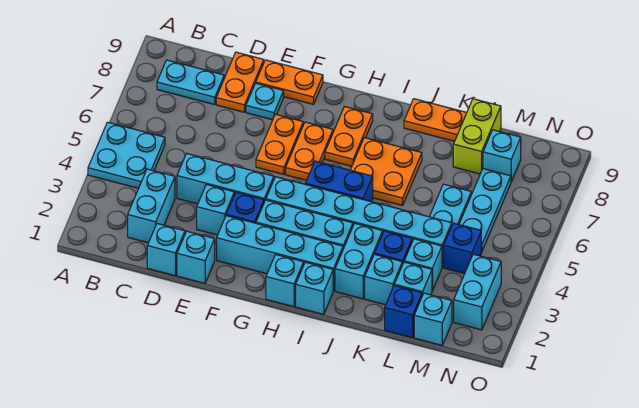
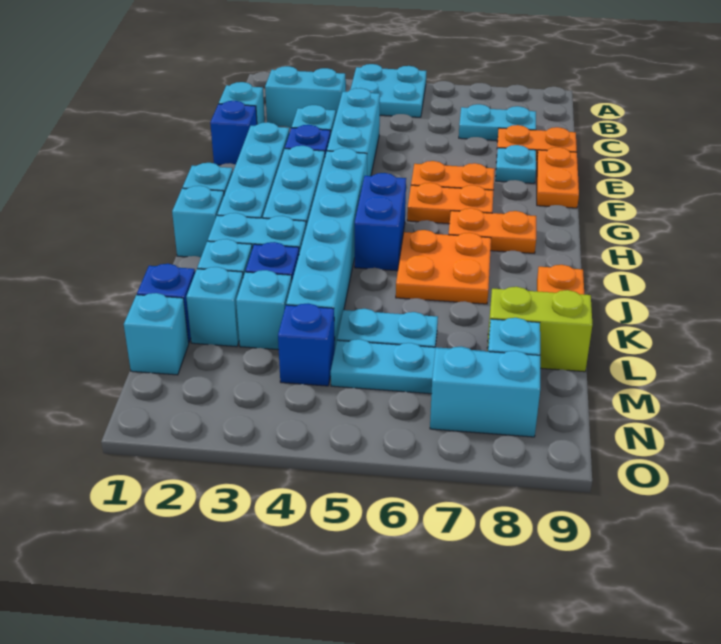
cyan plate B8:C8 level 1 -> cyan plate C7:C8 level 1
cyan brick E1 level 1 -> blue brick E1 level 1
cyan brick N2:N3 level 1 -> cyan brick N7:N8 level 1

